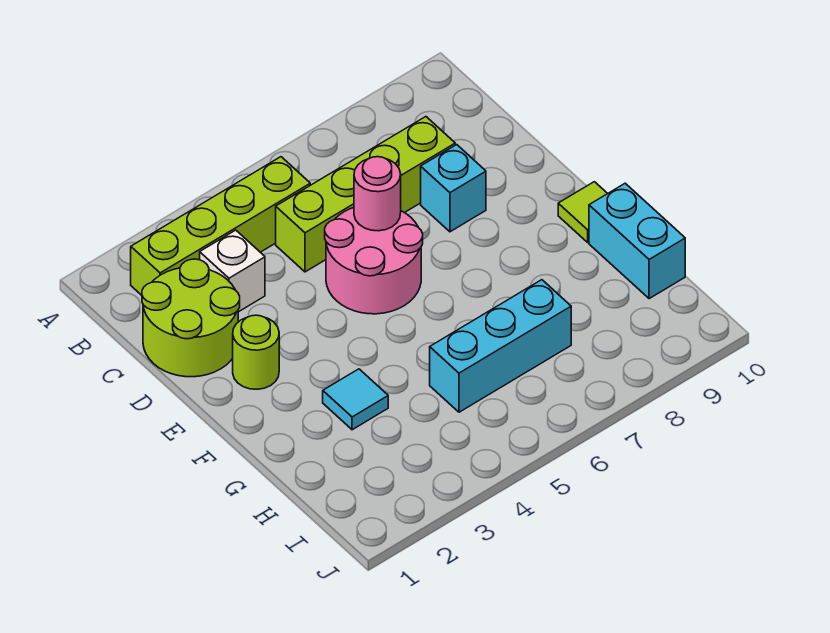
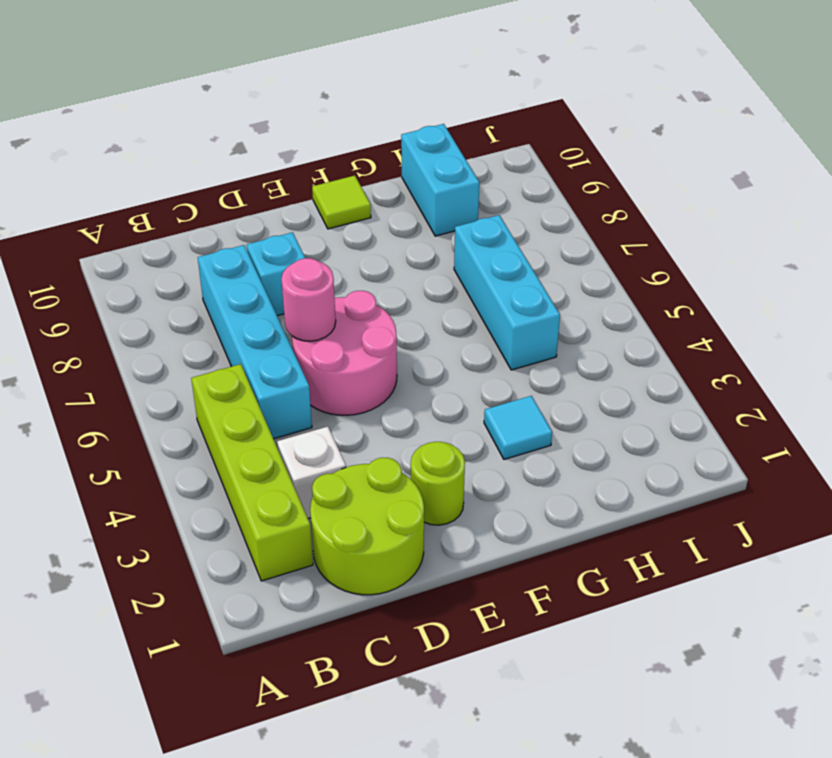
lime brick C5:C8 level 1 -> cyan brick C5:C8 level 1
cyan brick G10:H10 level 1 -> cyan brick H9:H10 level 1

